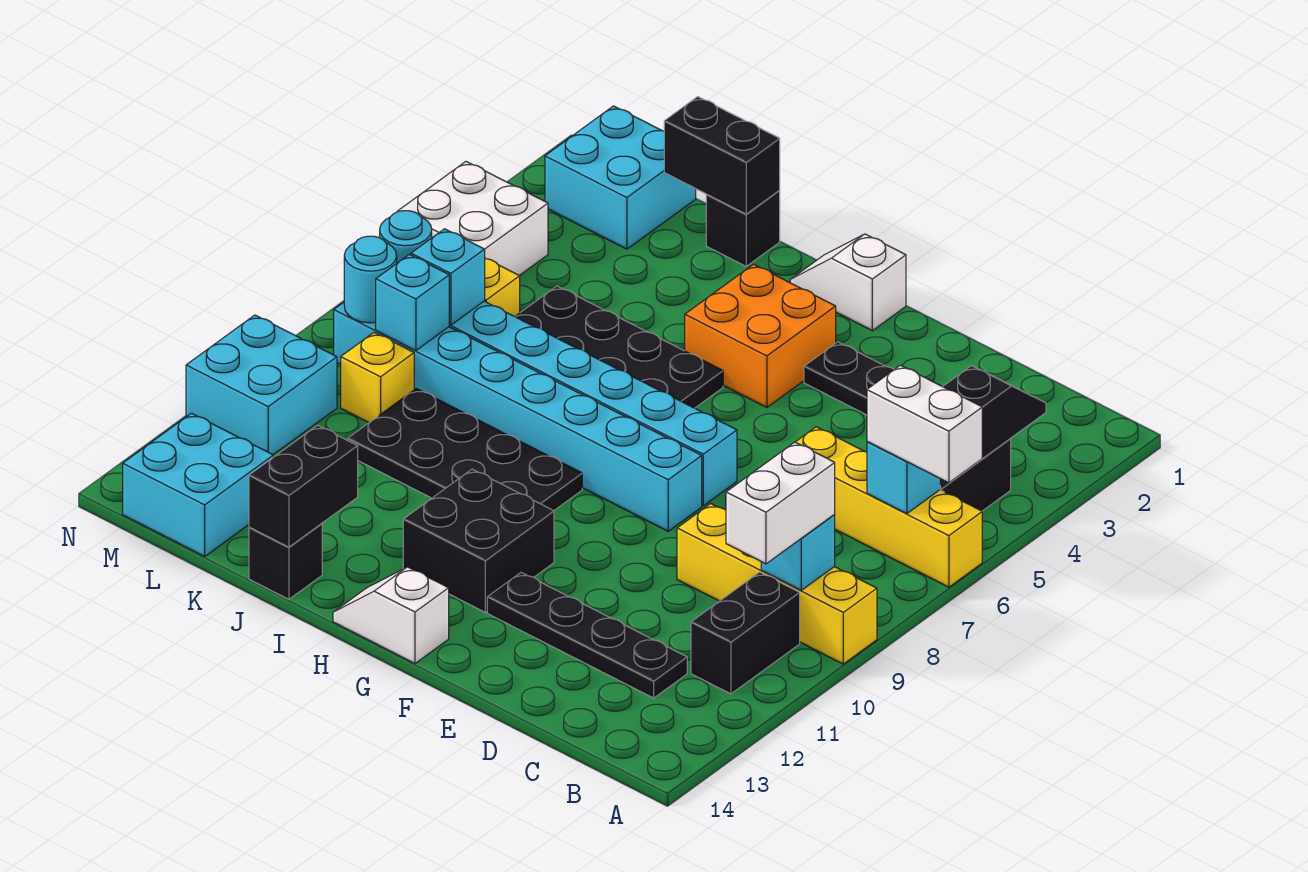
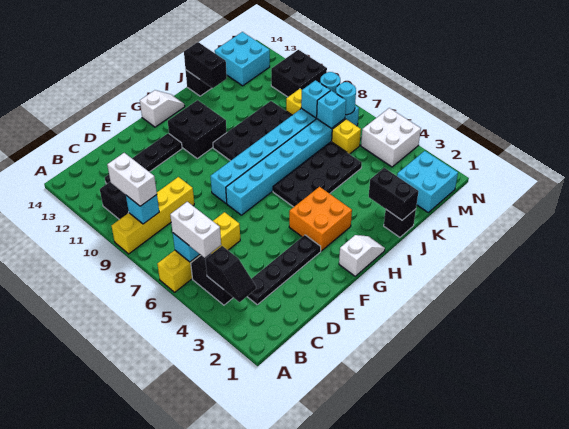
white brick A6:B6 level 3 -> white brick B5:B6 level 3
black brick J1:K1 level 2 -> black brick J1:J2 level 2
cyan brick M10:N11 level 1 -> black brick M10:N11 level 1

